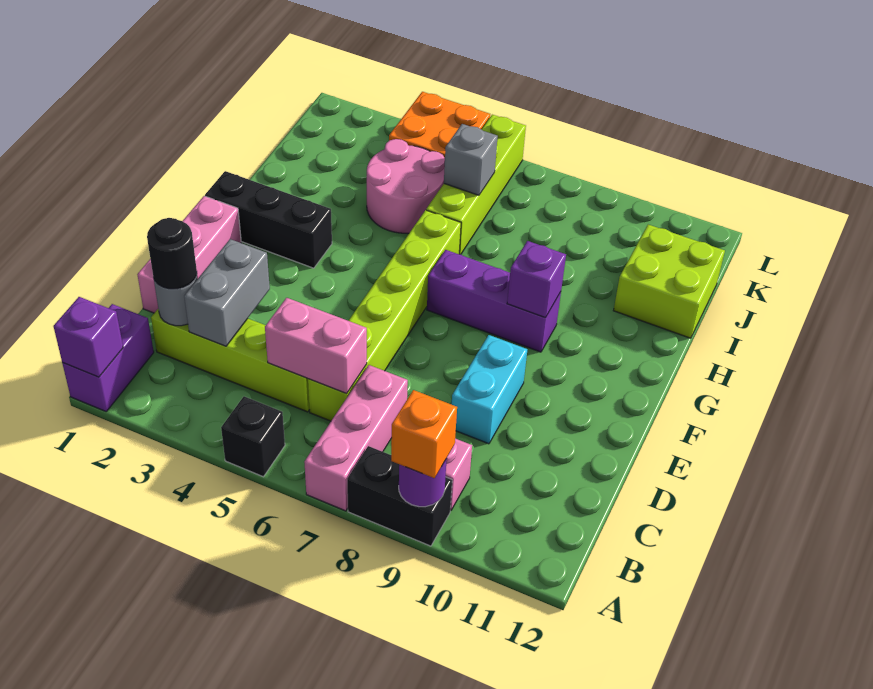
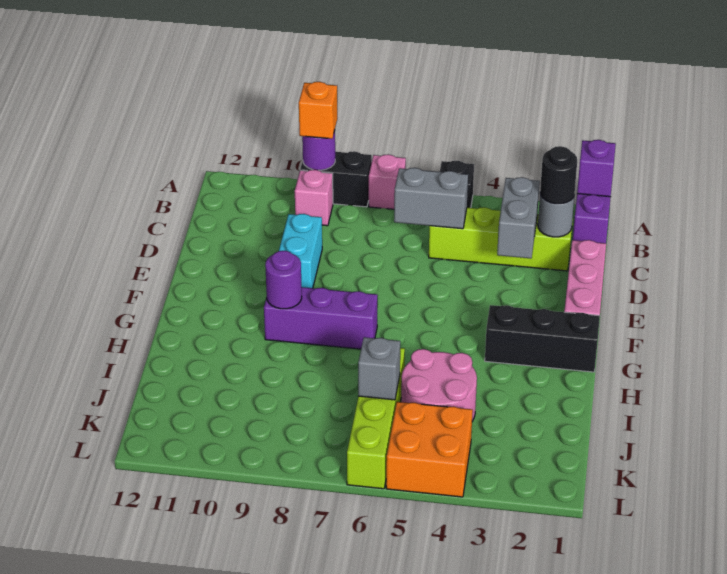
pink brick A7:C7 level 1 -> pink brick A7 level 1
pink brick C5:C6 level 2 -> grey brick C5:C6 level 2
lime brick C6:H6 level 1 -> none
purple brick G9 level 2 -> purple round brick G9 level 2
lime brick I11:J12 level 1 -> none

